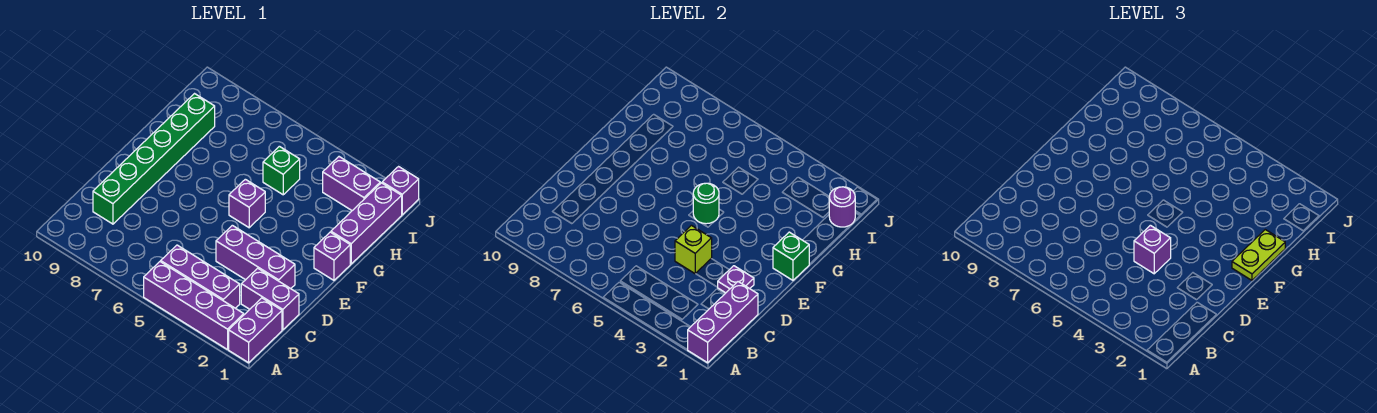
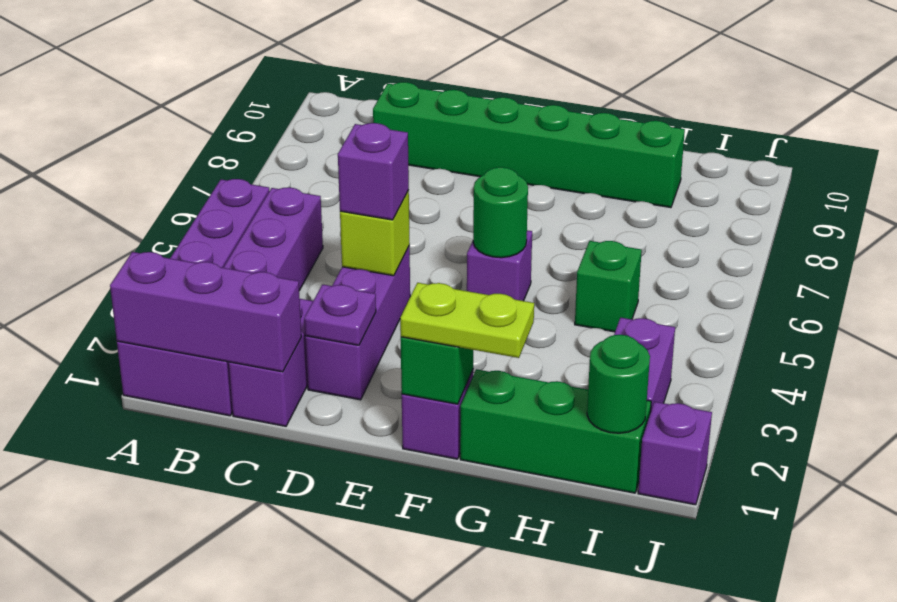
purple brick G1:I1 level 1 -> green brick G1:I1 level 1
purple round brick I1 level 2 -> green round brick I1 level 2

